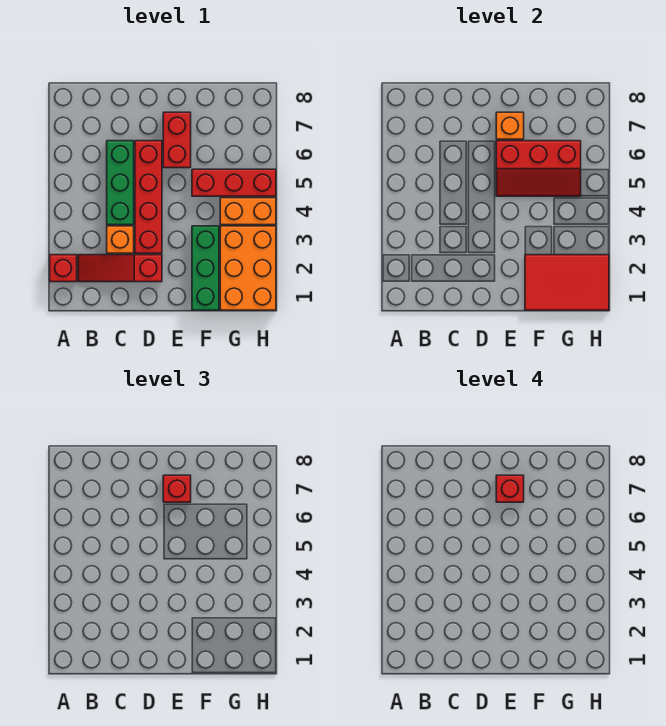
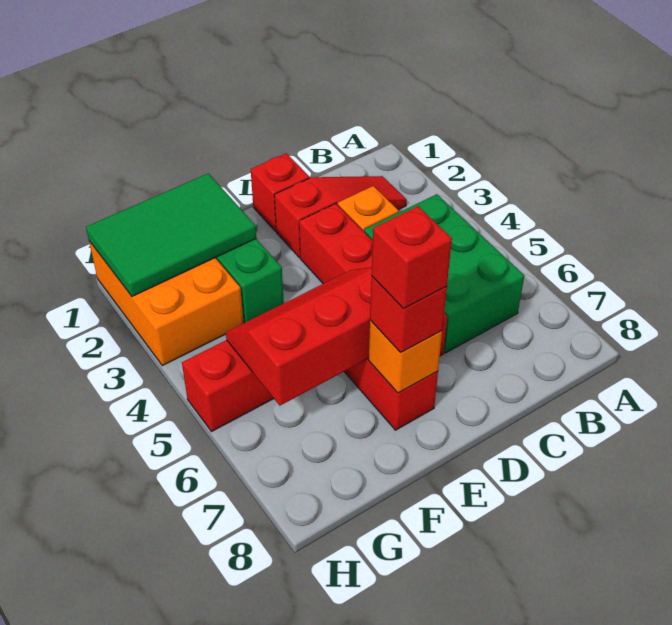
red brick A2 level 1 -> red brick D1 level 1
green brick C4:C6 level 1 -> green brick B4:C6 level 1
red tile F1:H2 level 2 -> green tile F1:H2 level 2
orange brick G4:H4 level 1 -> none

